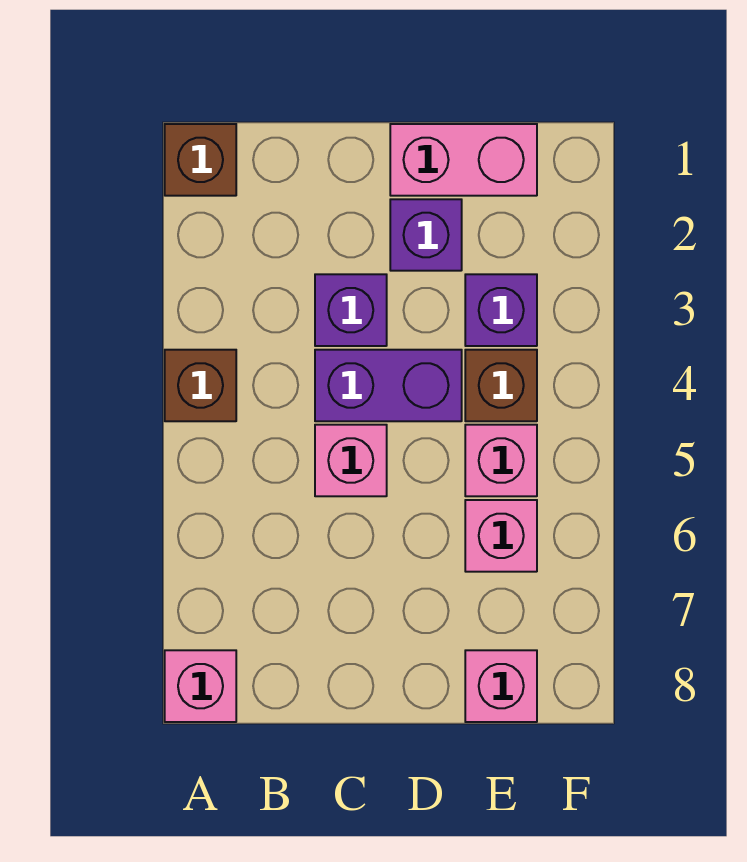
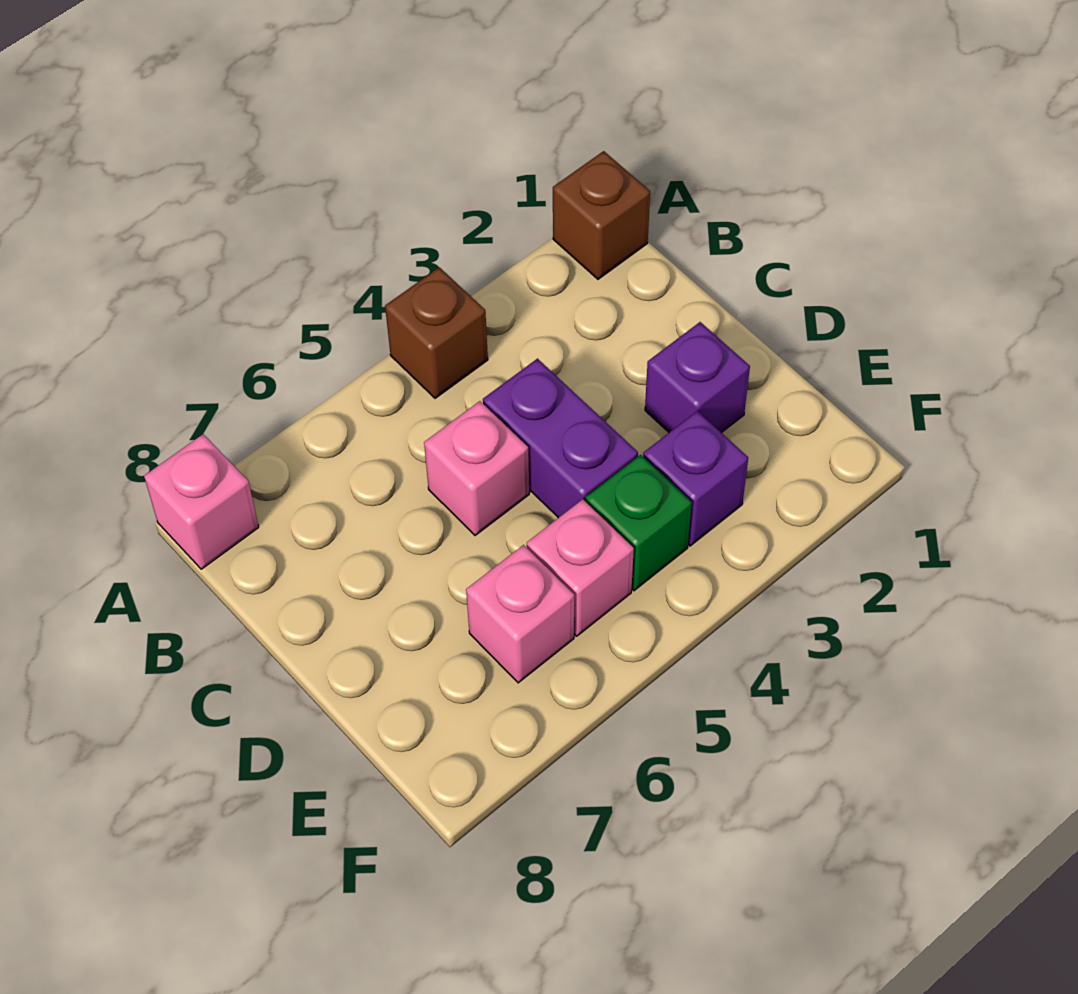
purple brick C3 level 1 -> none
pink brick D1:E1 level 1 -> none
brown brick E4 level 1 -> green brick E4 level 1
pink brick E8 level 1 -> none

